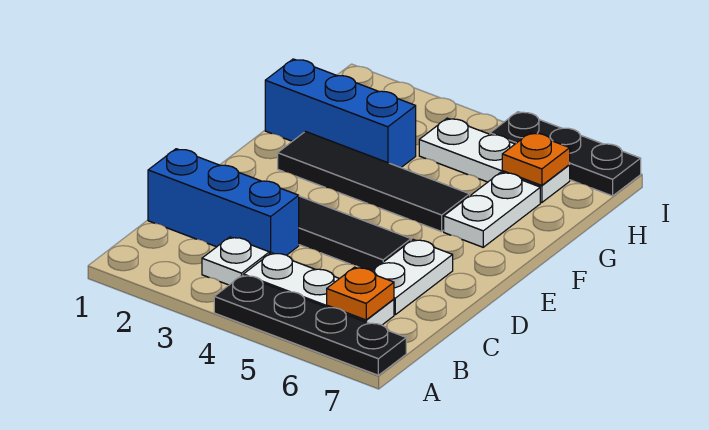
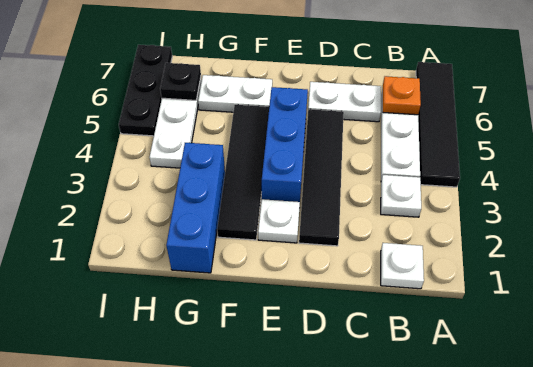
black plate A4:A7 level 1 -> black tile A4:A7 level 1
none -> white plate B1 level 1
blue brick C1:C3 level 1 -> blue brick E3:E5 level 1
none -> white plate E2 level 1
orange plate H6 level 2 -> black plate H6 level 2

